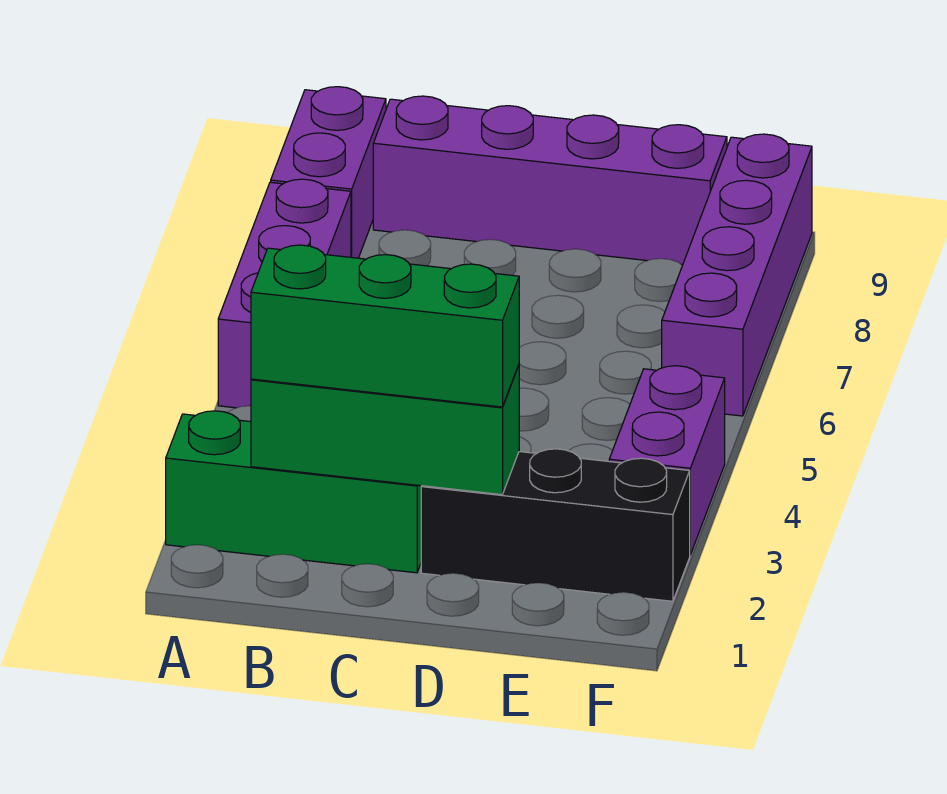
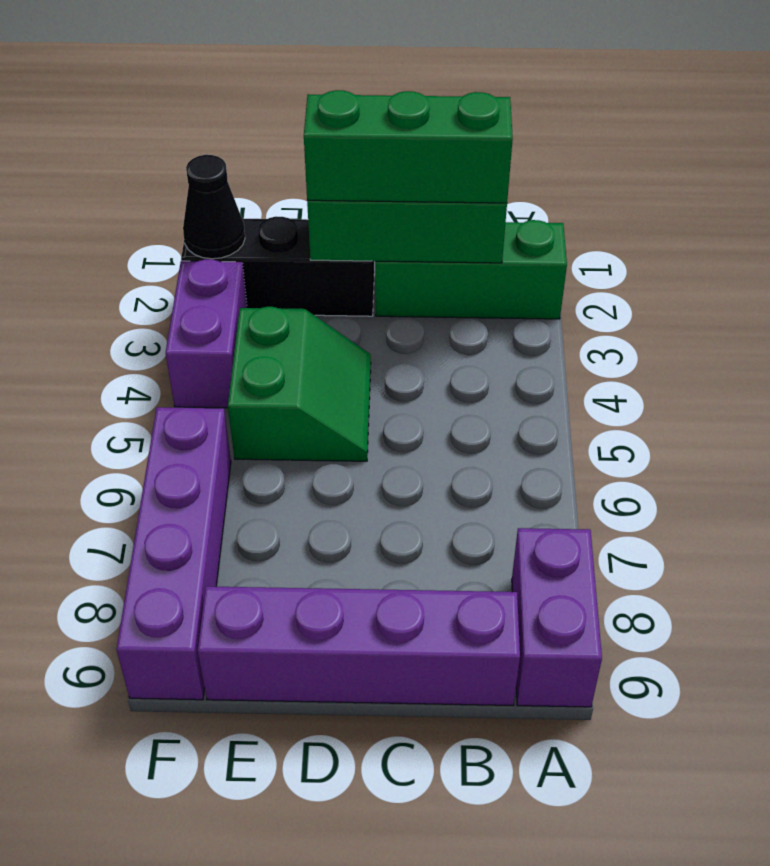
purple brick A5:A7 level 1 -> none
none -> green slope D4:E5 level 1 top E
none -> black cone F2 level 2

